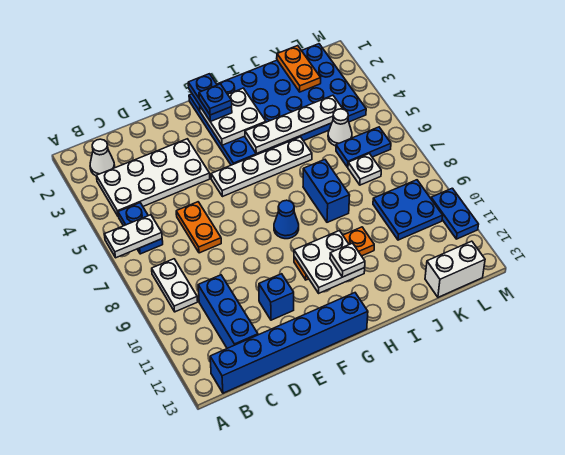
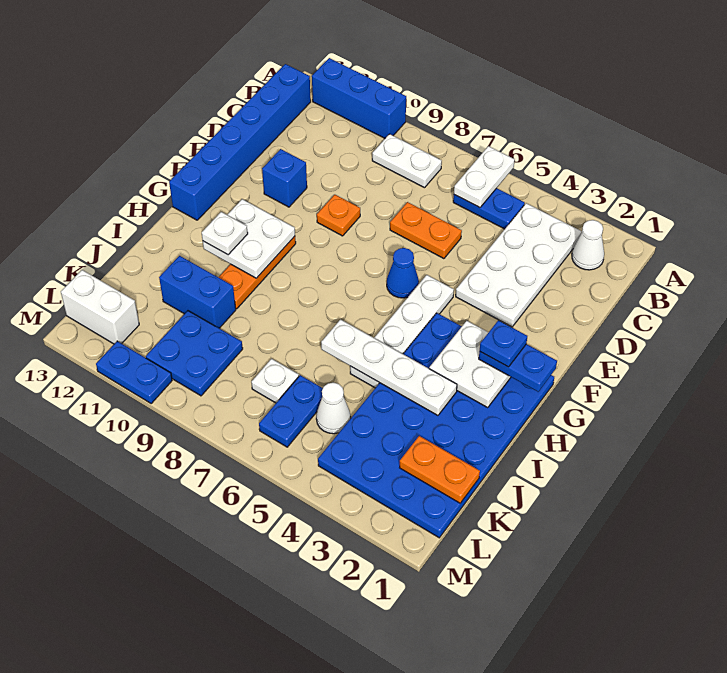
blue brick C10:C12 level 1 -> blue brick A10:A12 level 1
none -> orange plate E9 level 1
blue cone G8 level 1 -> blue cone F6 level 1
white plate H4:K4 level 2 -> white plate I3:I6 level 2
blue brick I7:I8 level 1 -> blue brick J10:J11 level 1
white brick K13:L13 level 1 -> white brick L12:L13 level 1

